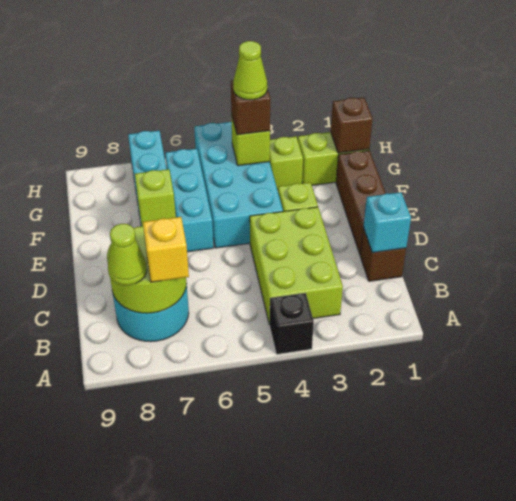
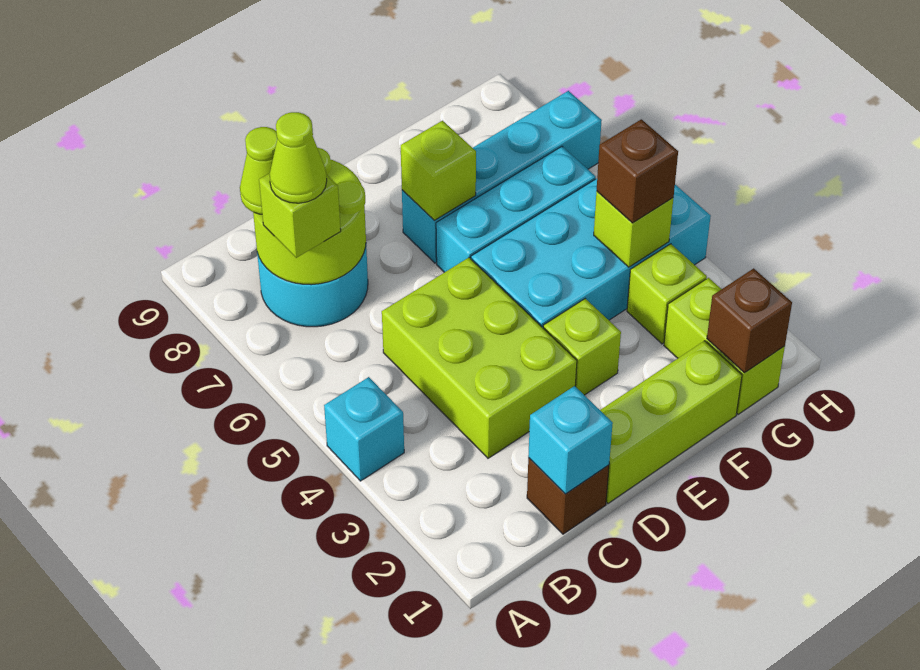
black brick A4 level 1 -> cyan brick A4 level 1
lime brick B3:D4 level 1 -> lime brick C3:D5 level 1
yellow brick B7 level 3 -> lime brick B7 level 3
brown brick D1:F1 level 1 -> lime brick D1:F1 level 1
lime cone G4 level 4 -> lime cone B7 level 4

